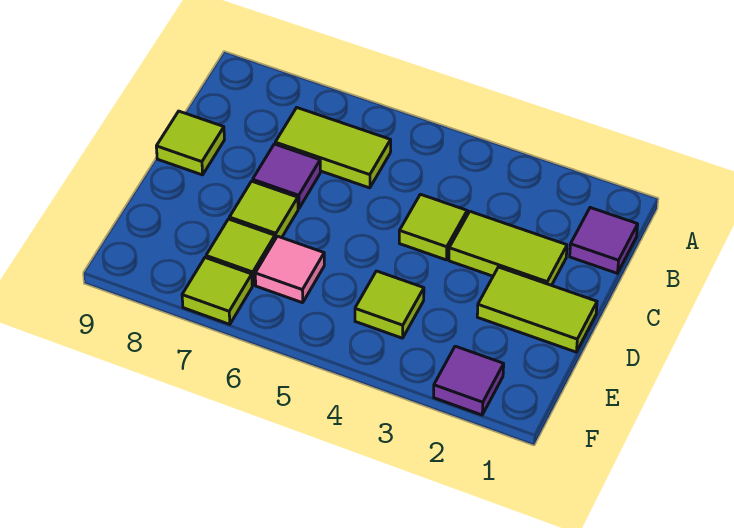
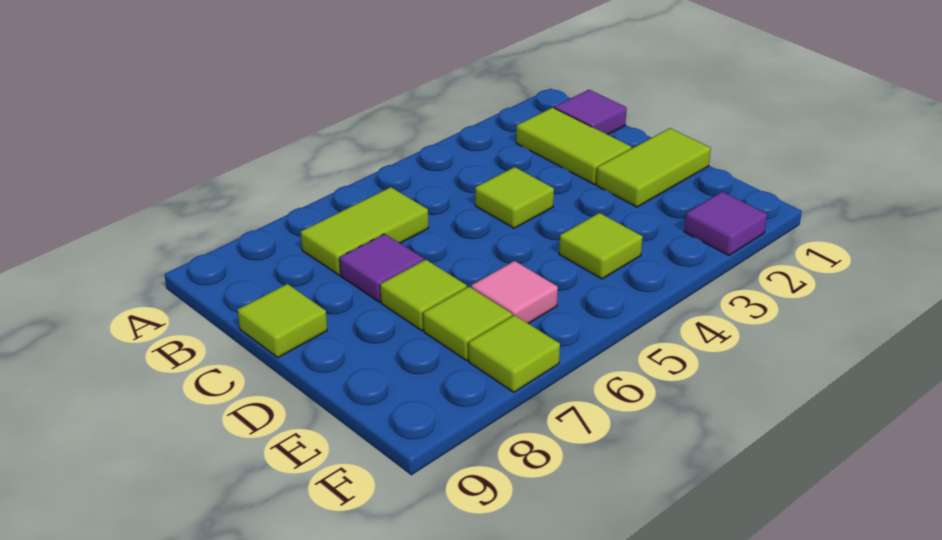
lime tile C2:C3 level 1 -> lime tile B2:C2 level 1

